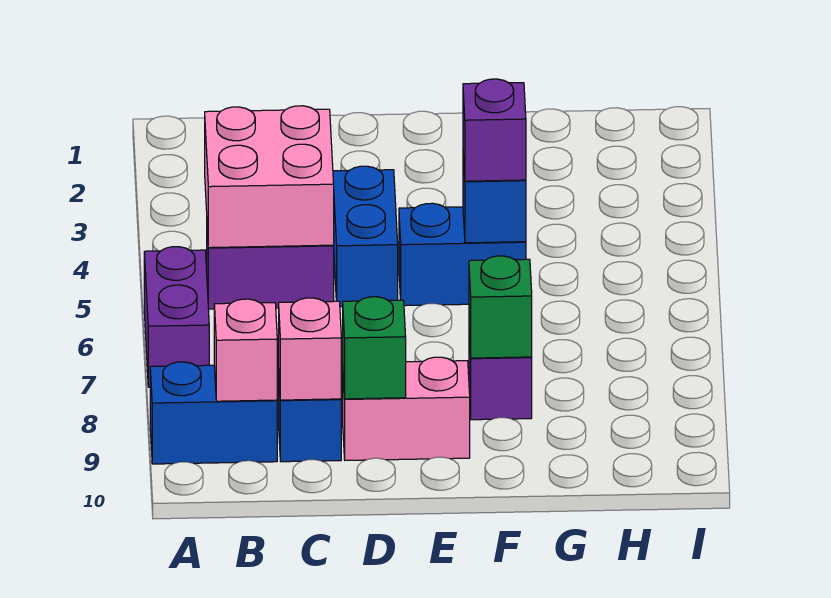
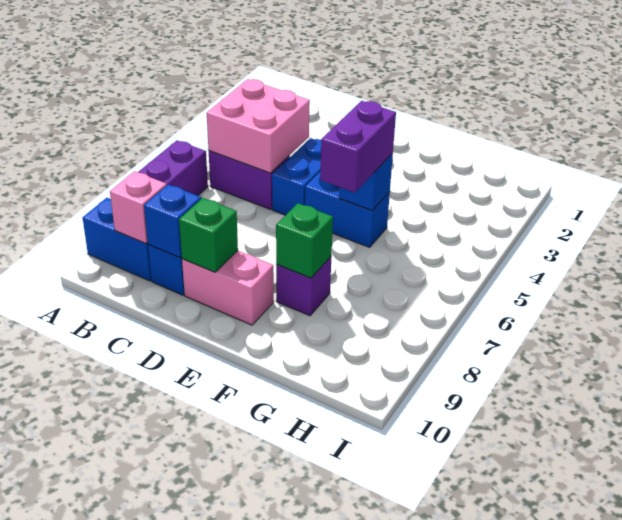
pink brick C9 level 2 -> blue brick C9 level 2
purple brick F5 level 3 -> purple brick F5:F6 level 3

